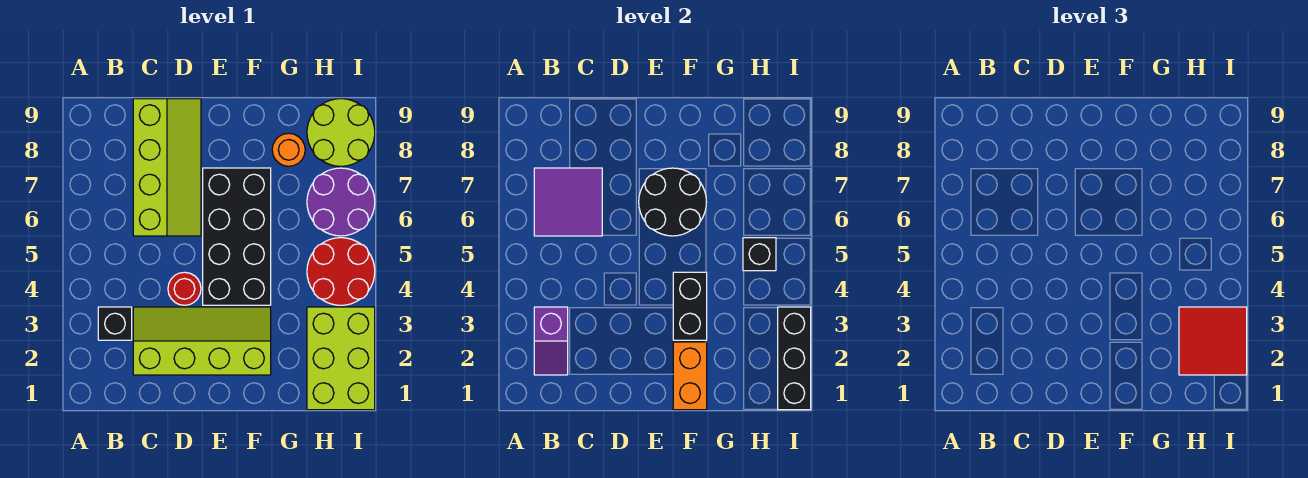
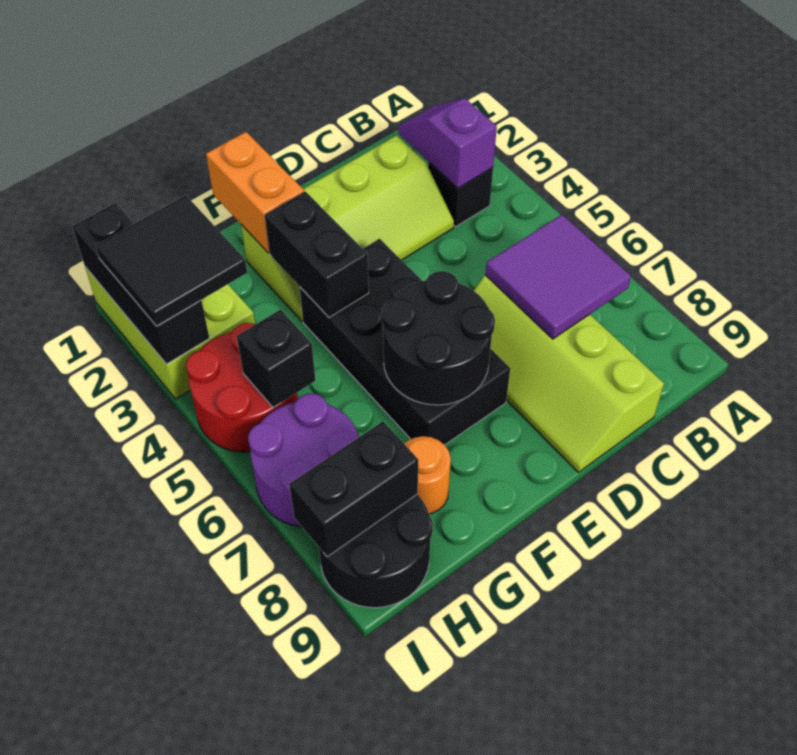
red round brick D4 level 1 -> none
red tile H2:I3 level 3 -> black tile H2:I3 level 3
lime round brick H8:I9 level 1 -> black round brick H8:I9 level 1
none -> black brick H8:I8 level 2

